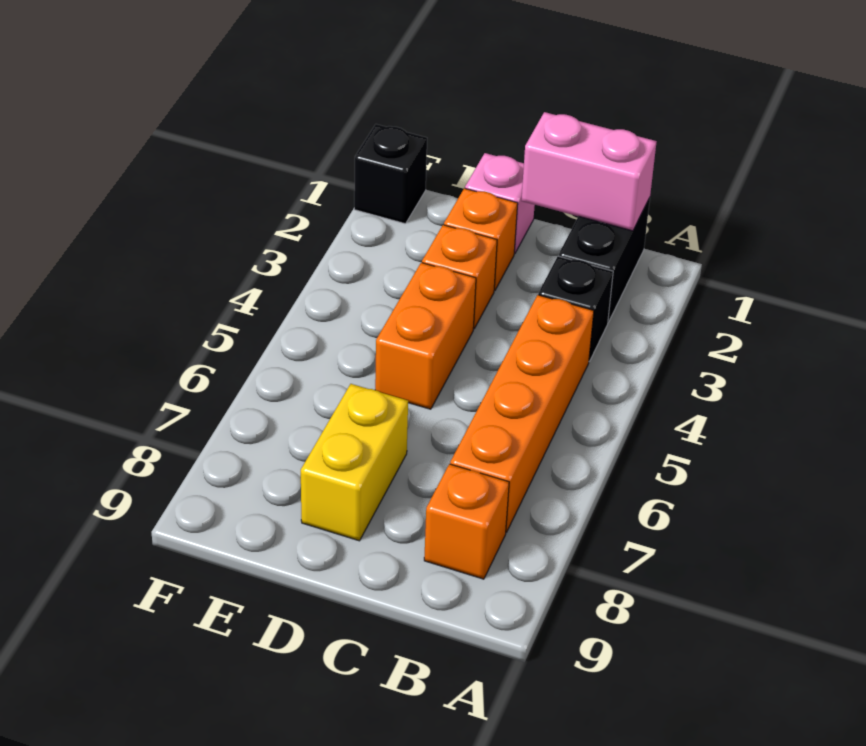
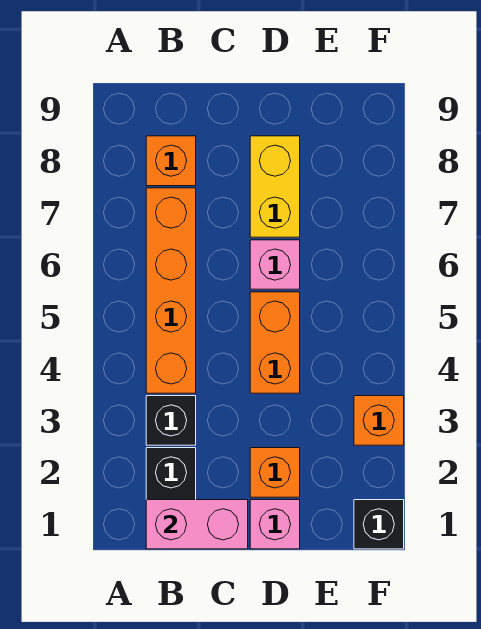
orange brick D3 level 1 -> orange brick F3 level 1
none -> pink brick D6 level 1

